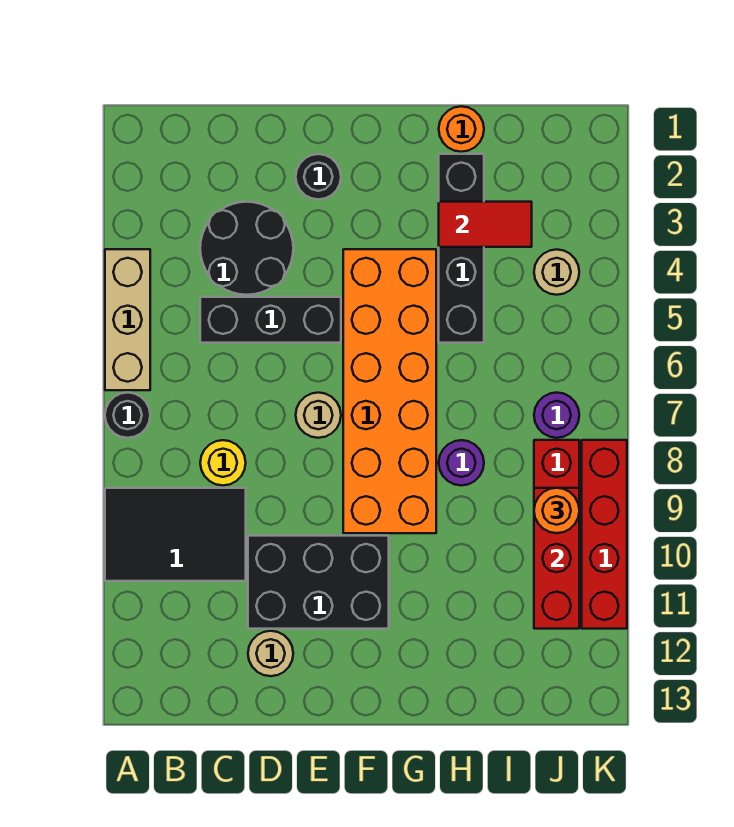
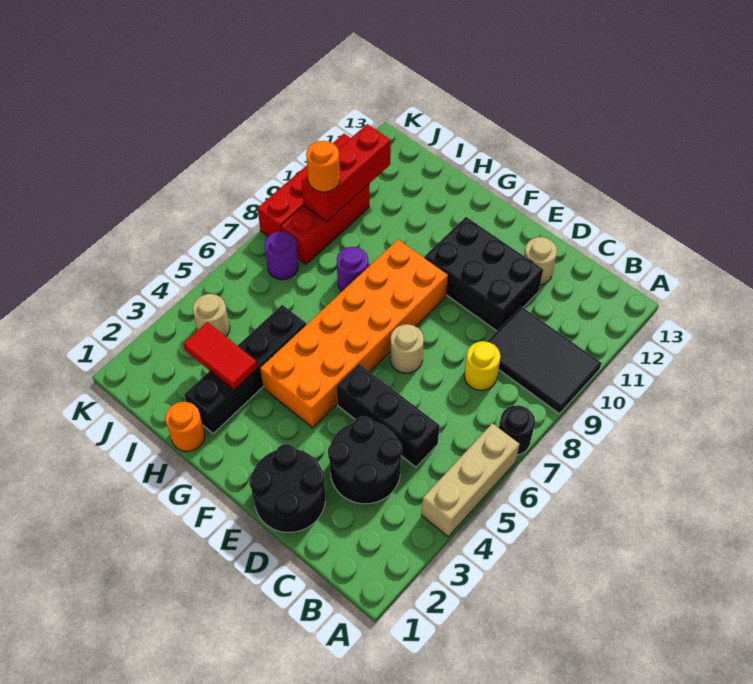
black round brick E2 level 1 -> black round brick D1:E2 level 1

